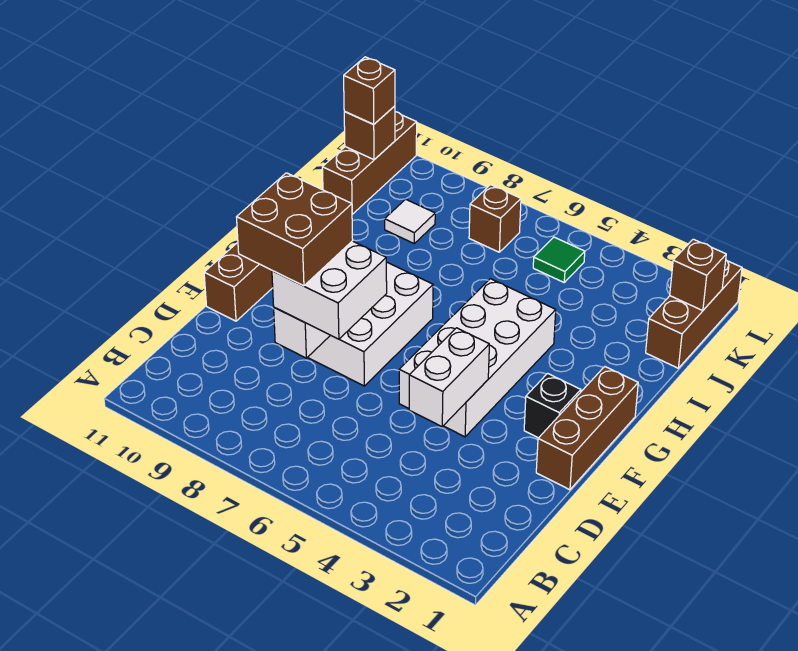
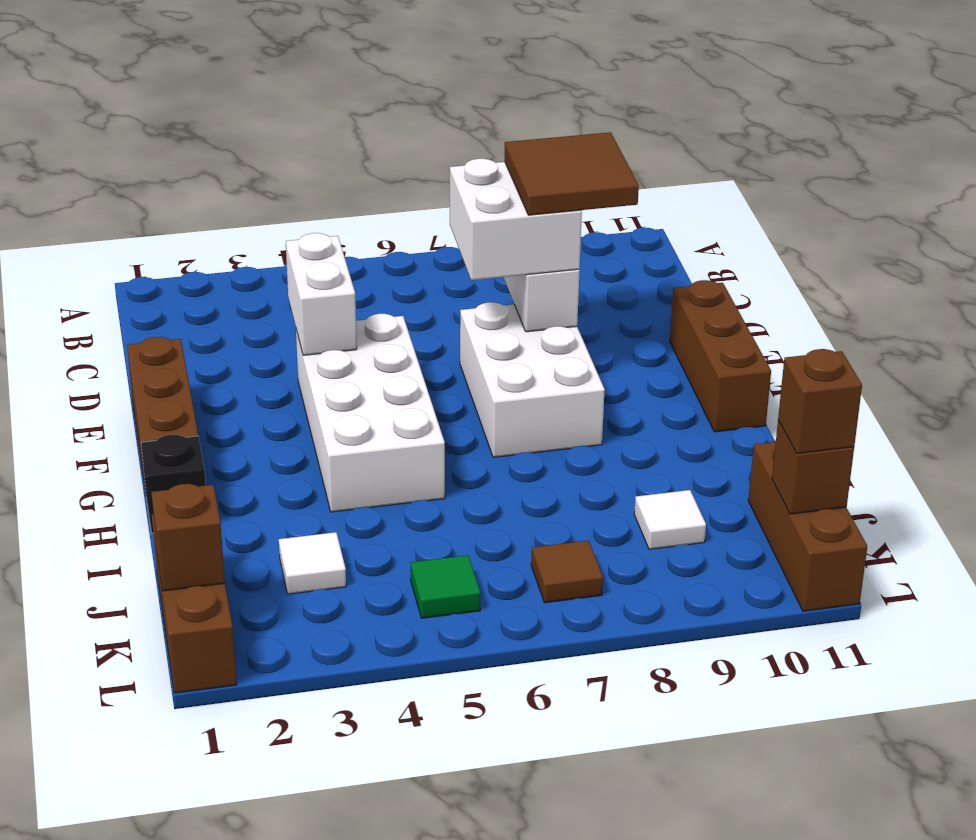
brown brick D8:E9 level 4 -> brown tile D8:E9 level 4
black brick F2 level 1 -> black brick H1 level 1
none -> white tile J3 level 1
brown brick K7 level 1 -> brown tile K7 level 1

